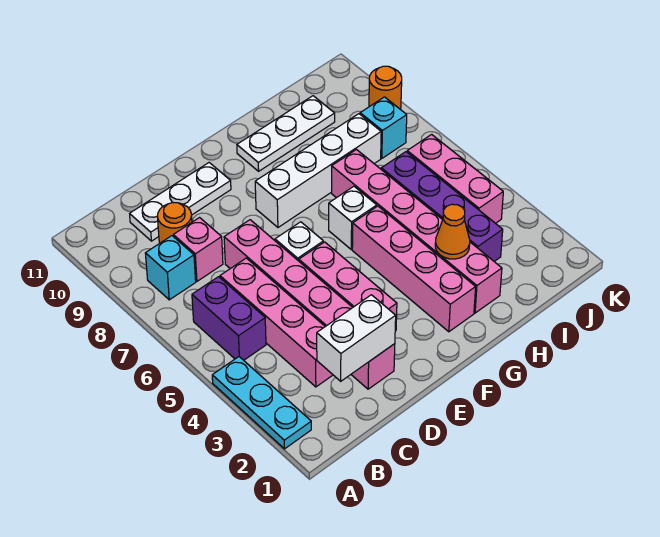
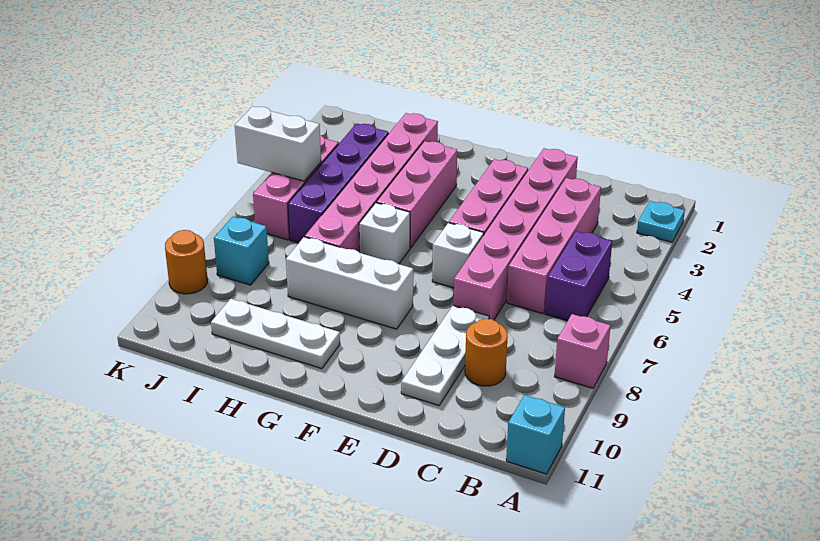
cyan plate A2:A4 level 1 -> cyan plate A2 level 1
cyan brick B8 level 1 -> cyan brick A11 level 1
white brick C2:D2 level 2 -> white brick J5:K5 level 2
pink brick C8 level 1 -> pink brick A8 level 1
white plate C10:E10 level 1 -> white plate D8:D10 level 1
white brick F8:I8 level 1 -> white brick F8:H8 level 1
pink brick G2:G5 level 1 -> pink brick G3:G5 level 1
orange cone H3 level 2 -> none

